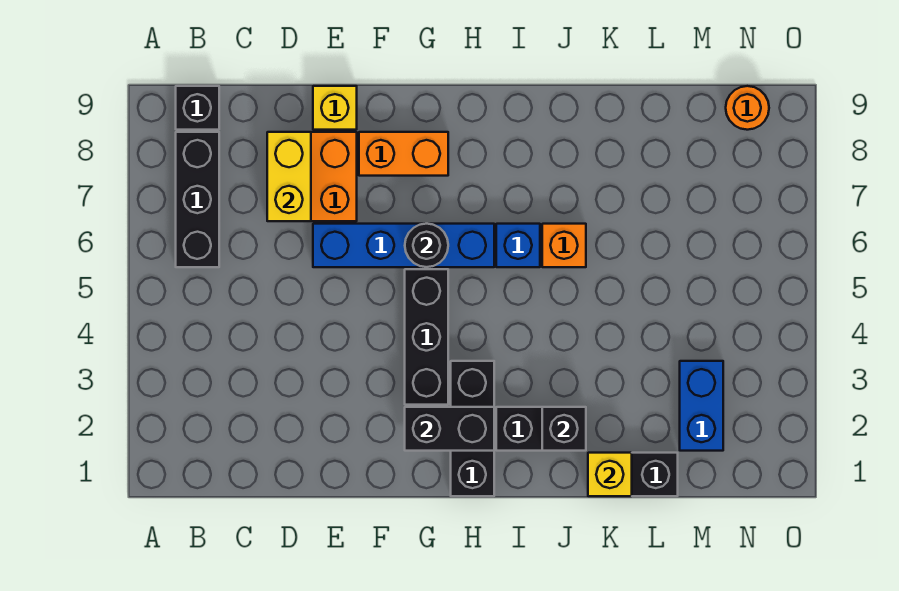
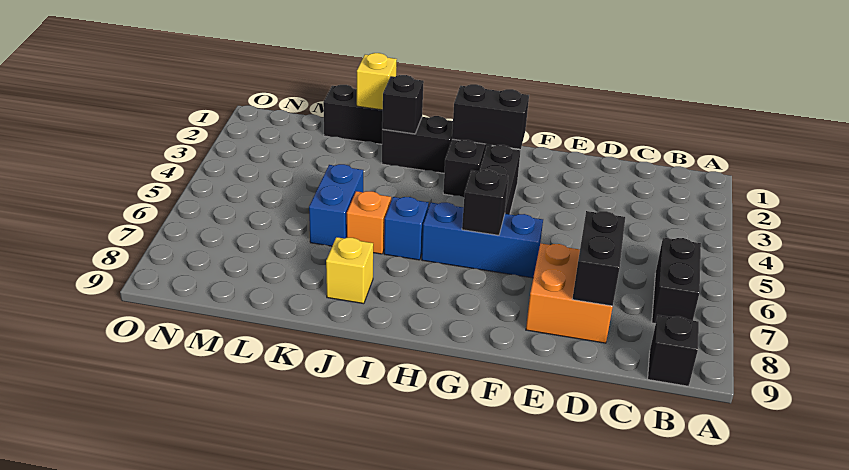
black brick B6:B8 level 1 -> black brick B6:B7 level 1
yellow brick D7:D8 level 2 -> black brick D7:D8 level 2
blue brick E6:H6 level 1 -> blue brick F6:H6 level 1
yellow brick E9 level 1 -> yellow brick J8 level 1
orange brick F8:G8 level 1 -> none
black round brick G6 level 2 -> black brick G6 level 2
blue brick M2:M3 level 1 -> blue brick K5:K6 level 1
orange round brick N9 level 1 -> none

